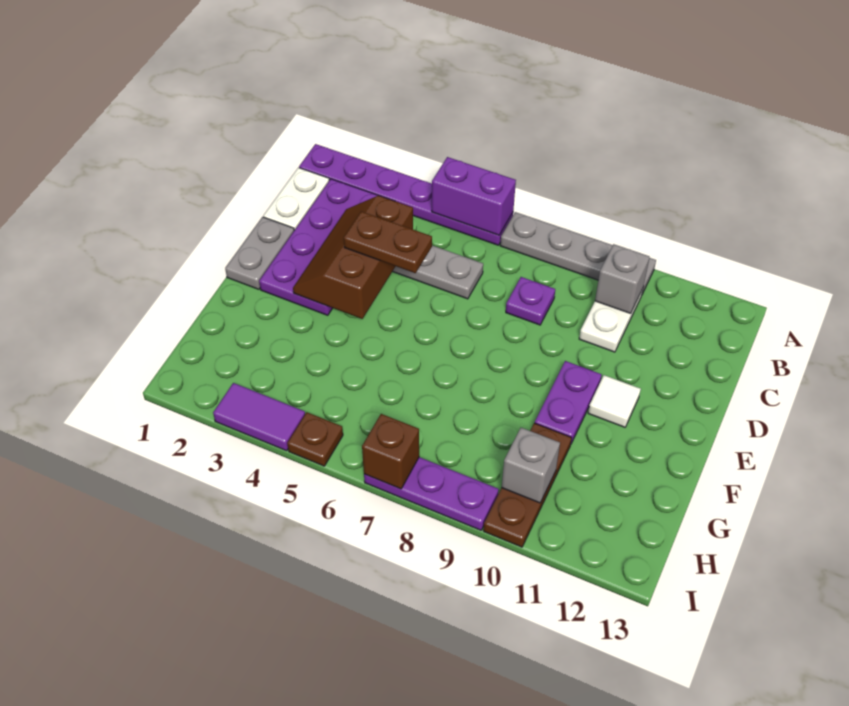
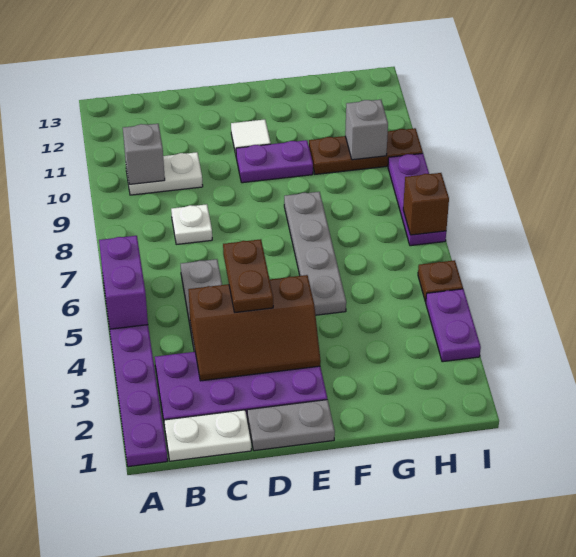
grey plate A7:A10 level 1 -> grey plate F5:F8 level 1
purple plate C8 level 1 -> white plate C8 level 1
purple tile I3:I4 level 1 -> purple plate I3:I4 level 1

